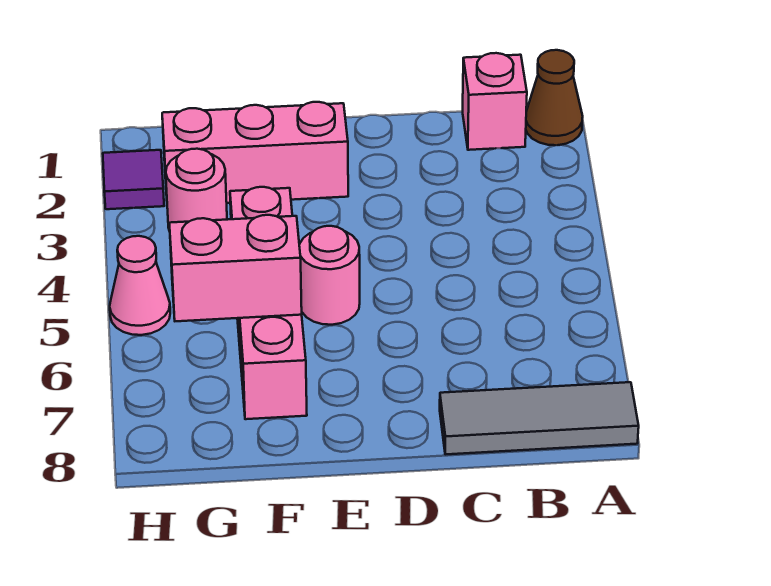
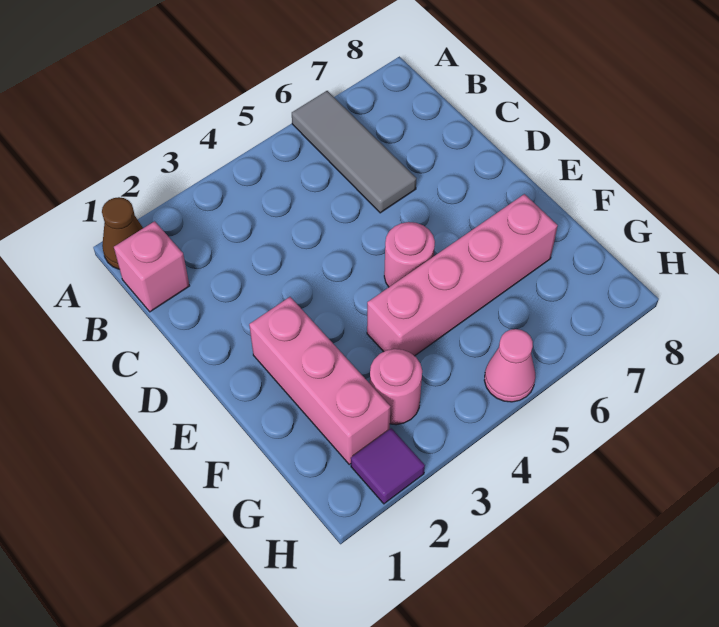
grey tile A8:C8 level 1 -> grey tile A6:C6 level 1
pink brick F6:G6 level 2 -> none

